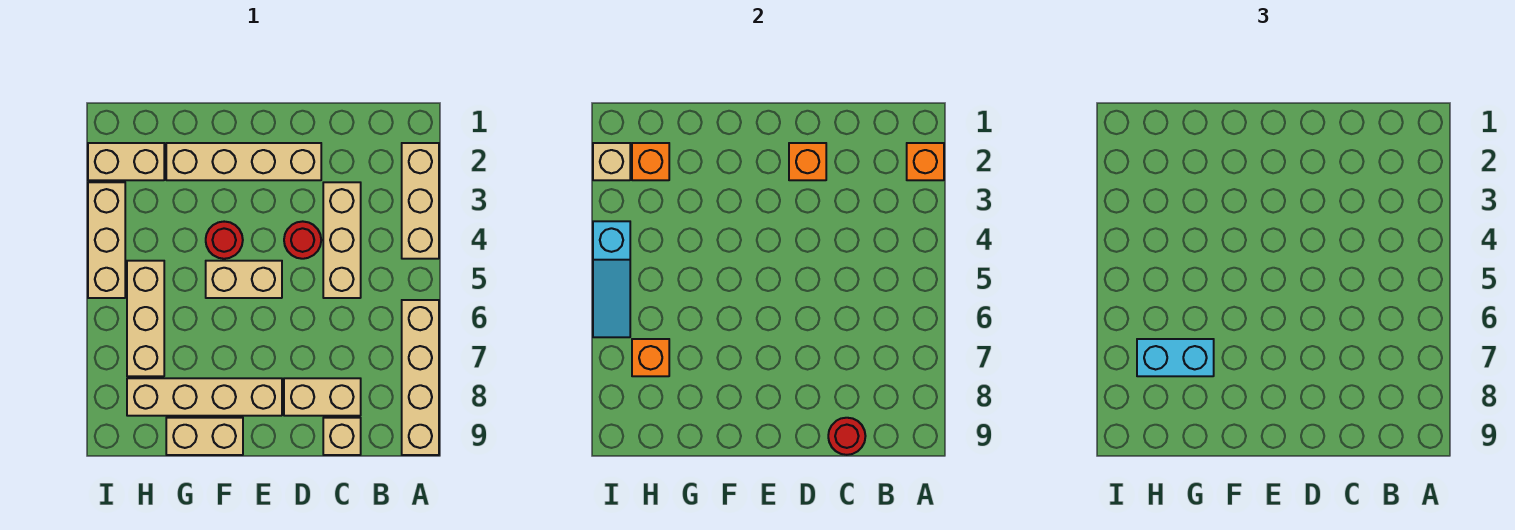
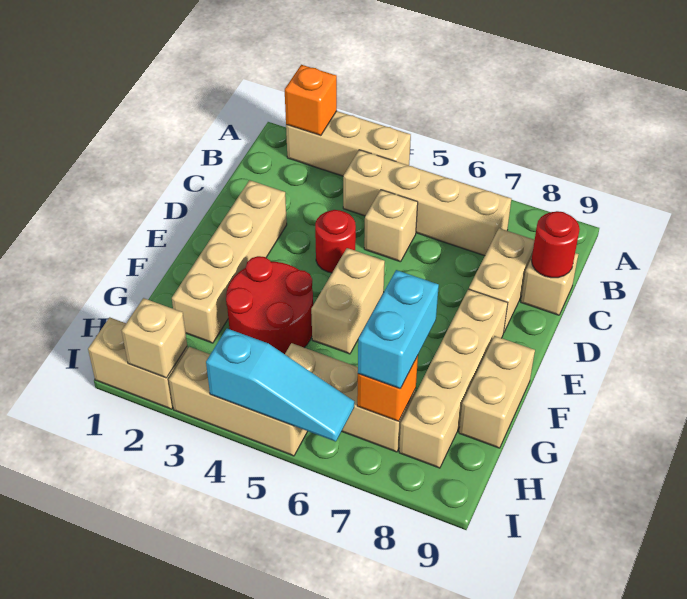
tan brick A6:A9 level 1 -> tan brick B4:B7 level 1
tan brick C3:C5 level 1 -> tan brick C5 level 1
orange brick D2 level 2 -> none
red round brick F4 level 1 -> red round brick F3:G4 level 1
tan brick H2:I2 level 1 -> tan brick I1:I2 level 1
orange brick H2 level 2 -> none

